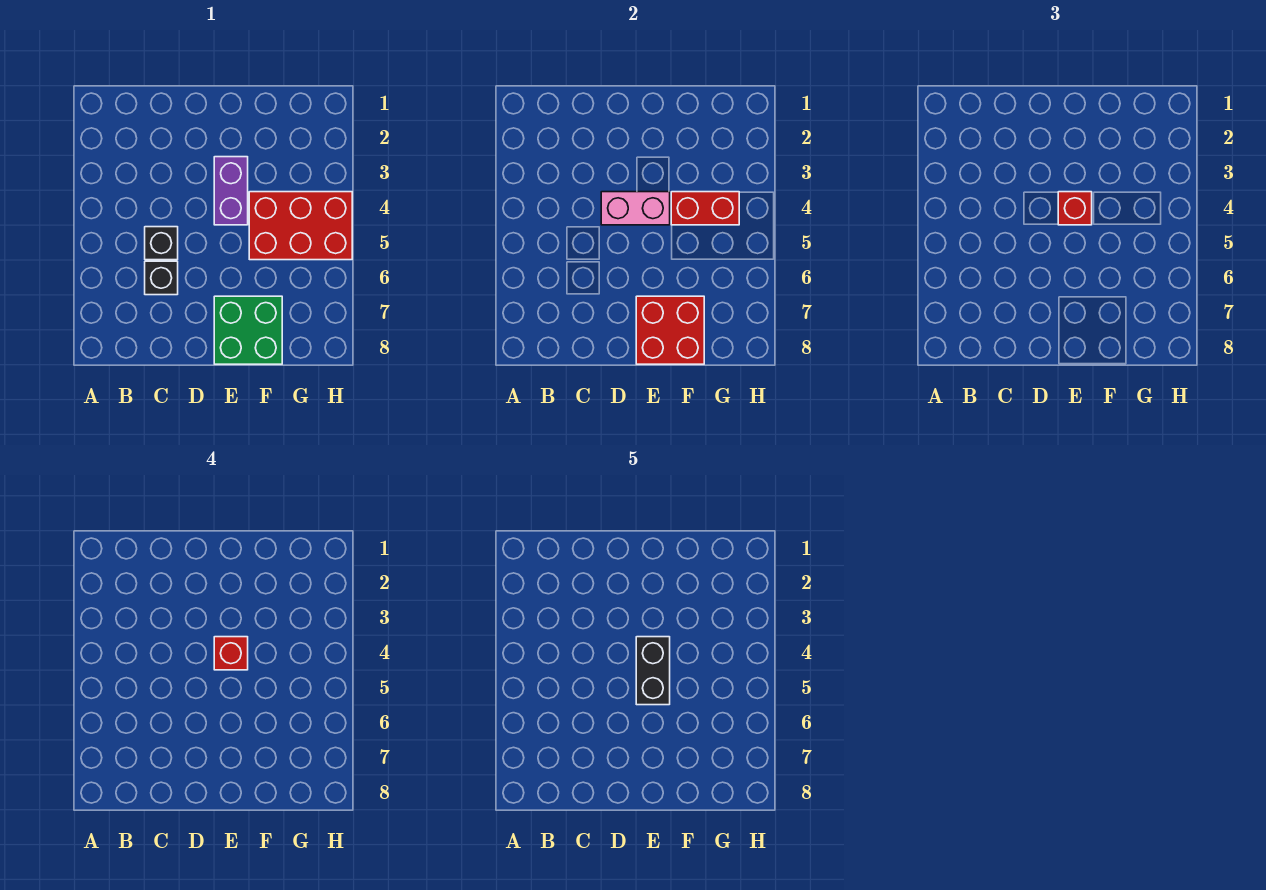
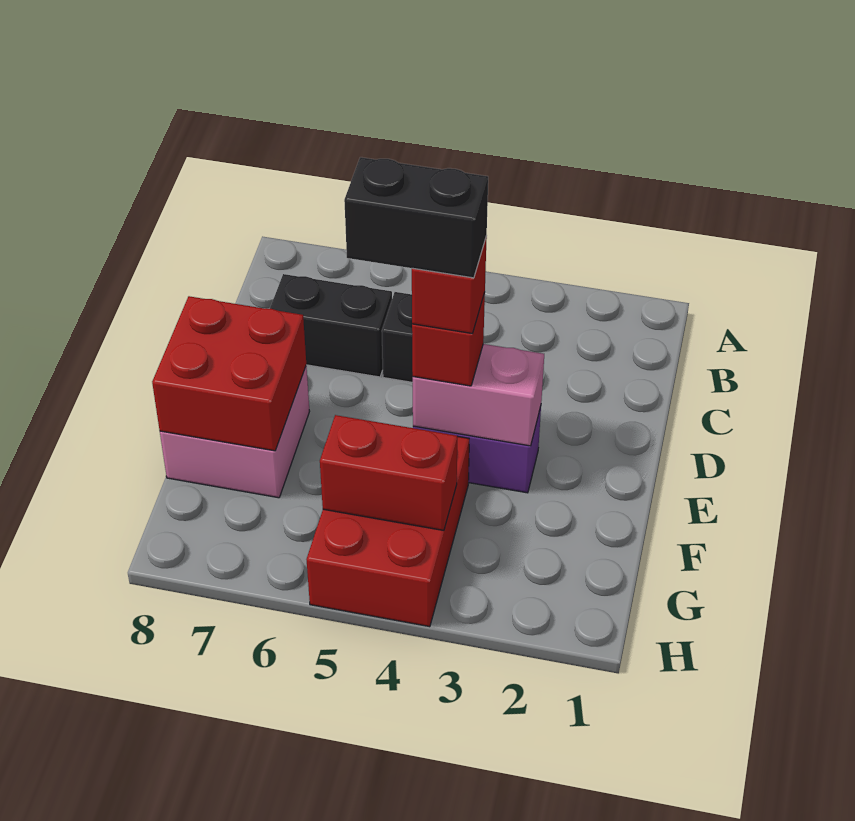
black brick C6 level 1 -> black brick C6:C7 level 1
pink brick D4:E4 level 2 -> pink brick E3:E4 level 2
green brick E7:F8 level 1 -> pink brick E7:F8 level 1
red brick F4:G4 level 2 -> red brick G4:G5 level 2

